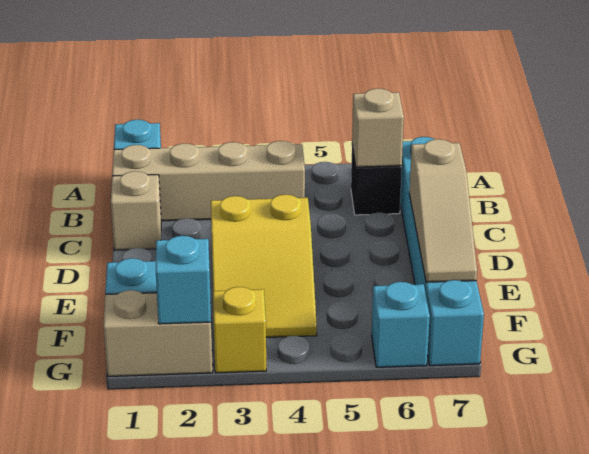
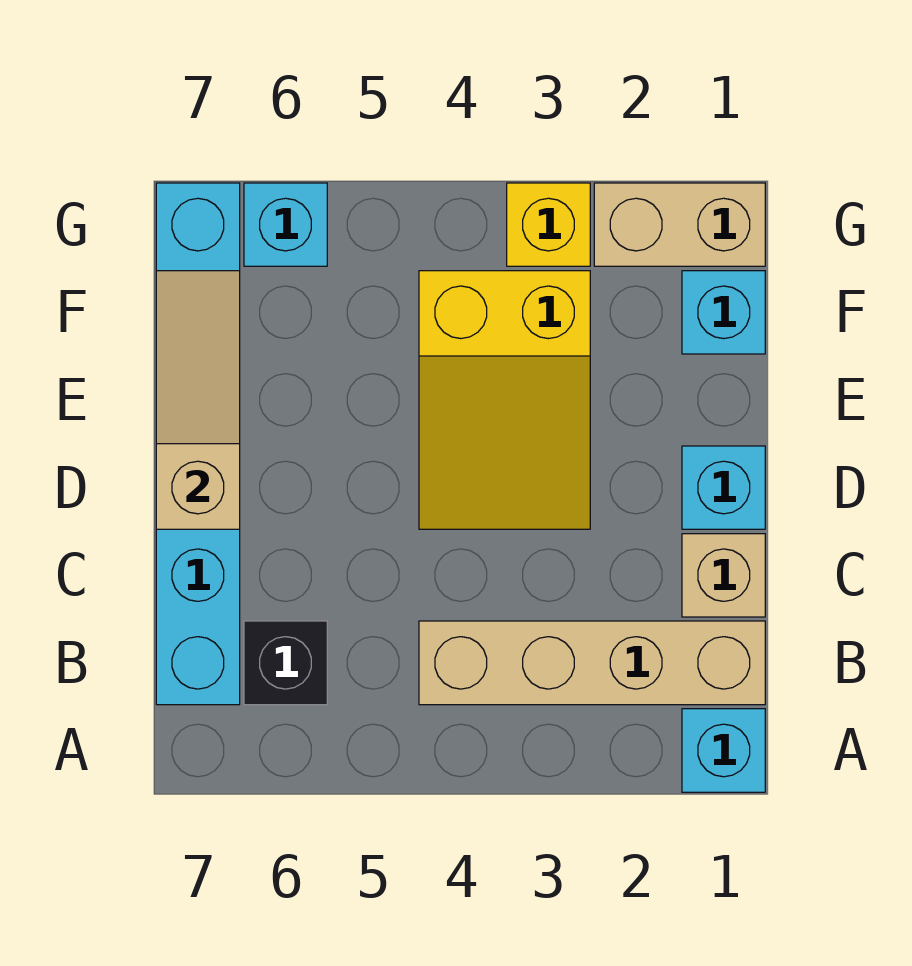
tan brick B6 level 2 -> none
yellow slope D3:F4 level 1 top D -> yellow slope D3:F4 level 1 top F
cyan brick G2 level 2 -> cyan brick D1 level 1

